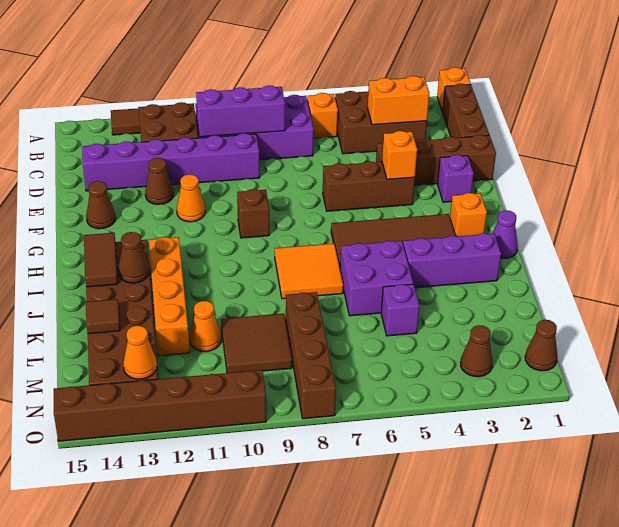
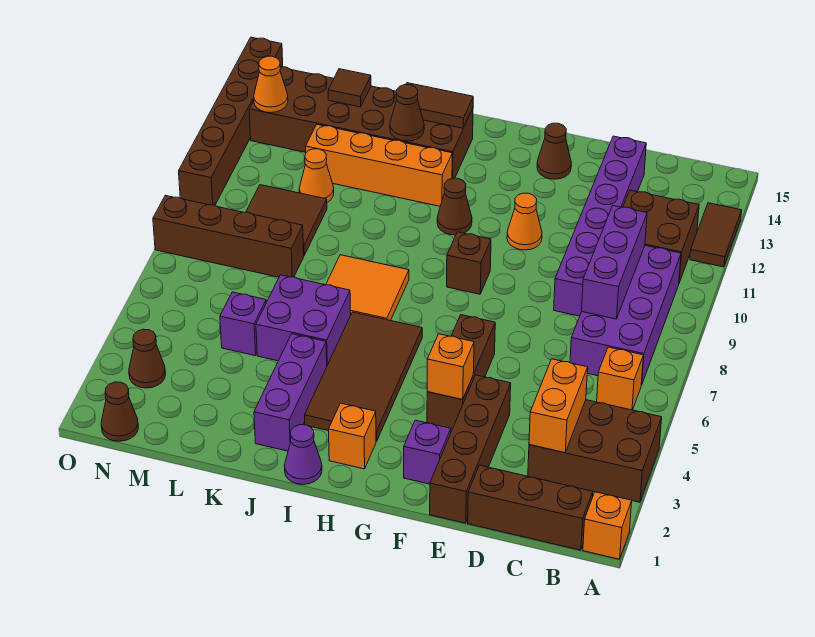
brown brick B3:C5 level 1 -> brown brick A3:C4 level 1
brown cone E12 level 1 -> brown cone H11 level 1

